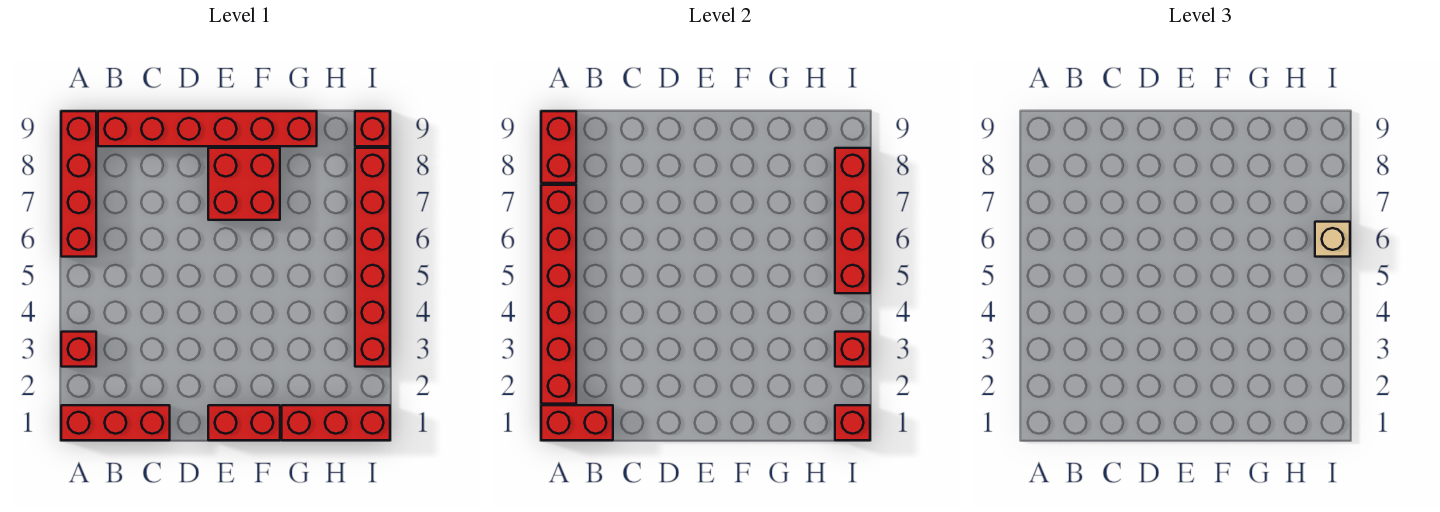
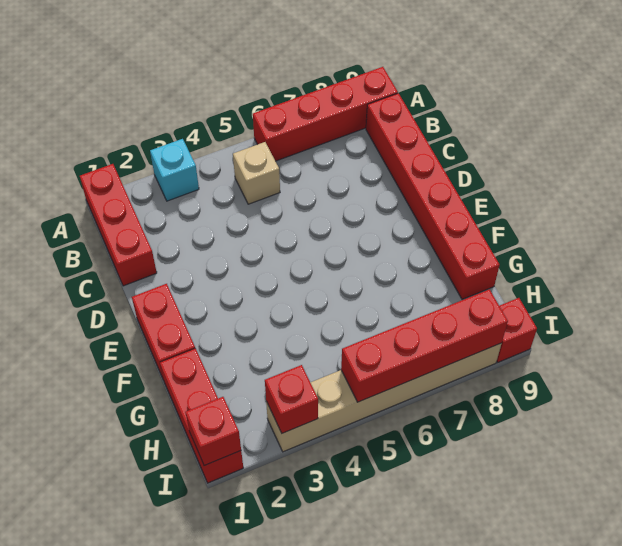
red brick A1:B1 level 2 -> none
red brick A2:A7 level 2 -> none
red brick A3 level 1 -> cyan brick A3 level 1
red brick A8:A9 level 2 -> none
red brick E7:F8 level 1 -> none
red brick I3:I8 level 1 -> tan brick I3:I8 level 1
tan brick I6 level 3 -> tan brick B5 level 1

